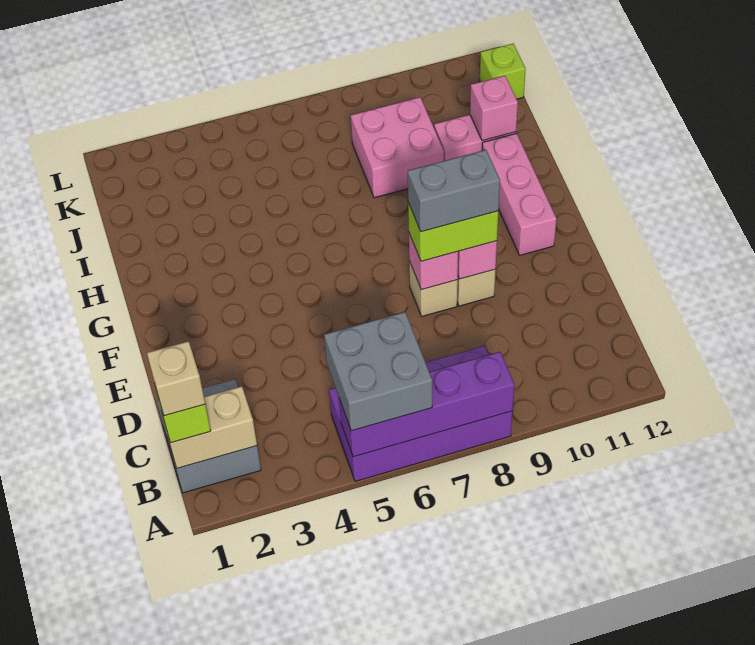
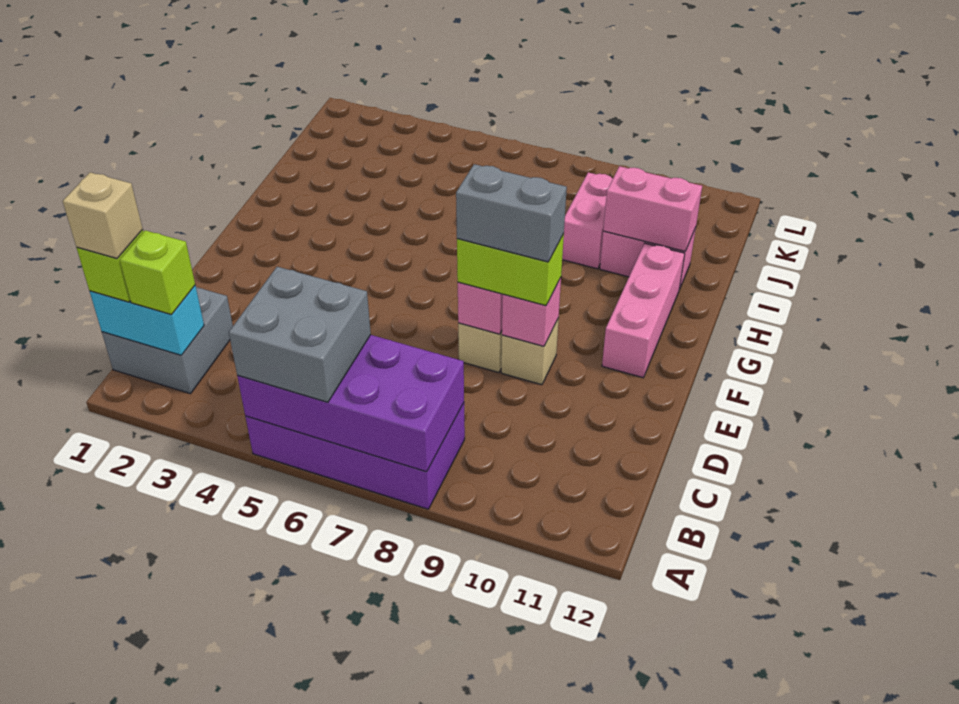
purple brick A5:A8 level 2 -> purple brick A5:B8 level 2
tan brick B1:B2 level 2 -> cyan brick B1:B2 level 2
pink brick I8:J9 level 1 -> pink brick I9:J9 level 1
pink brick I11 level 2 -> pink brick I10:I11 level 2
lime brick K12 level 1 -> lime brick B2 level 3

